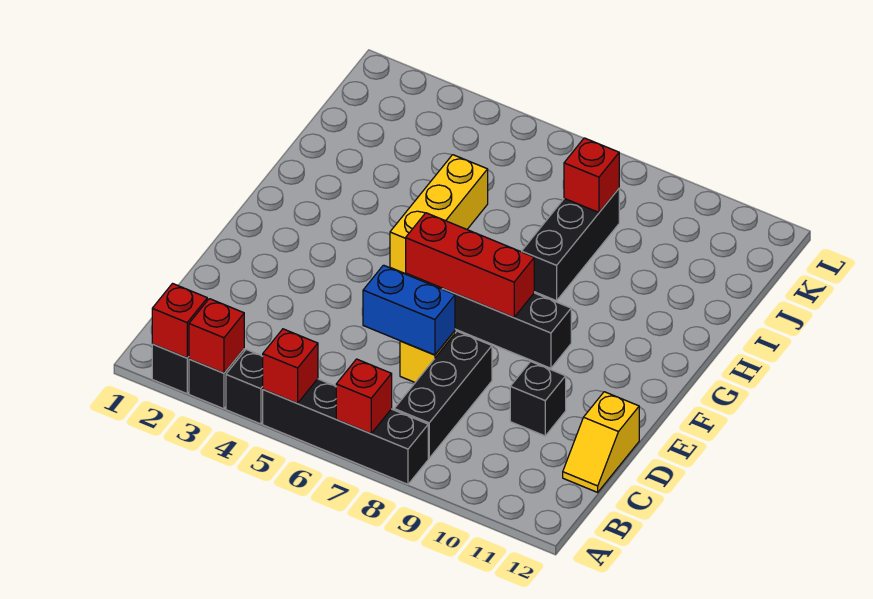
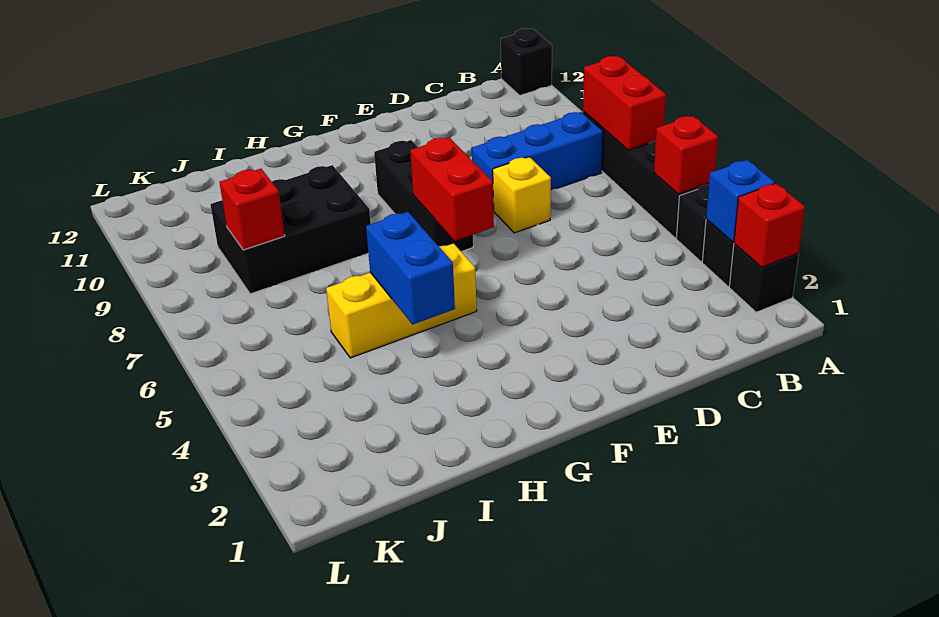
red brick A3 level 2 -> blue brick A3 level 2
red brick A7 level 2 -> red brick A7:A8 level 2
black brick B8:D8 level 1 -> blue brick B8:D8 level 1
yellow slope C12:D12 level 1 top D -> none
blue brick D6:D7 level 2 -> blue brick H4:H5 level 2
black brick D10 level 1 -> black brick A12 level 1
red brick F6:F8 level 2 -> red brick F6:F7 level 2
black brick H8:J8 level 1 -> black brick H8:J9 level 1

